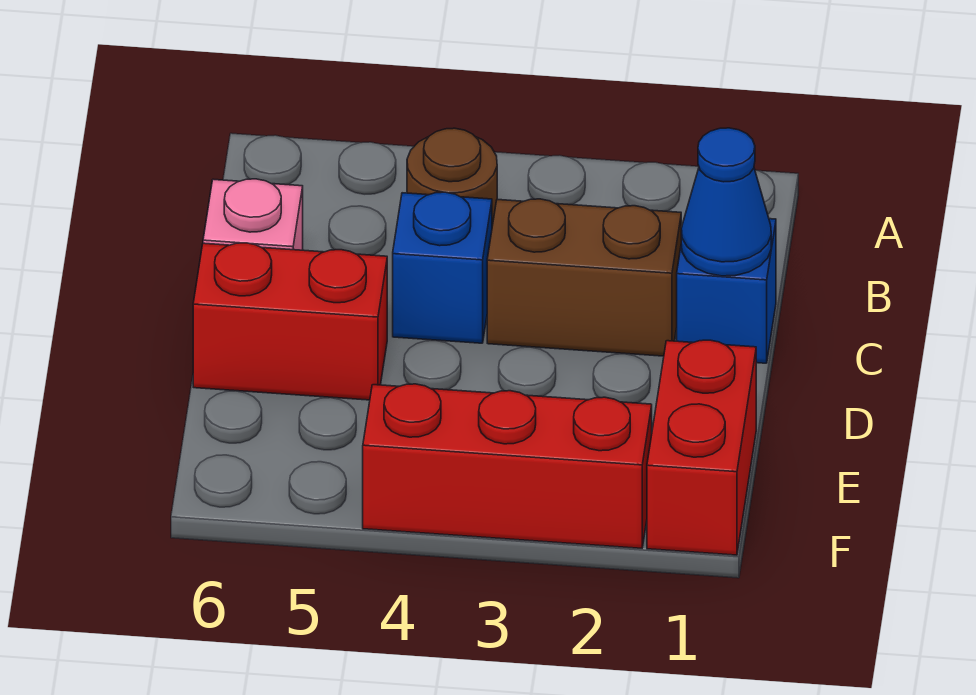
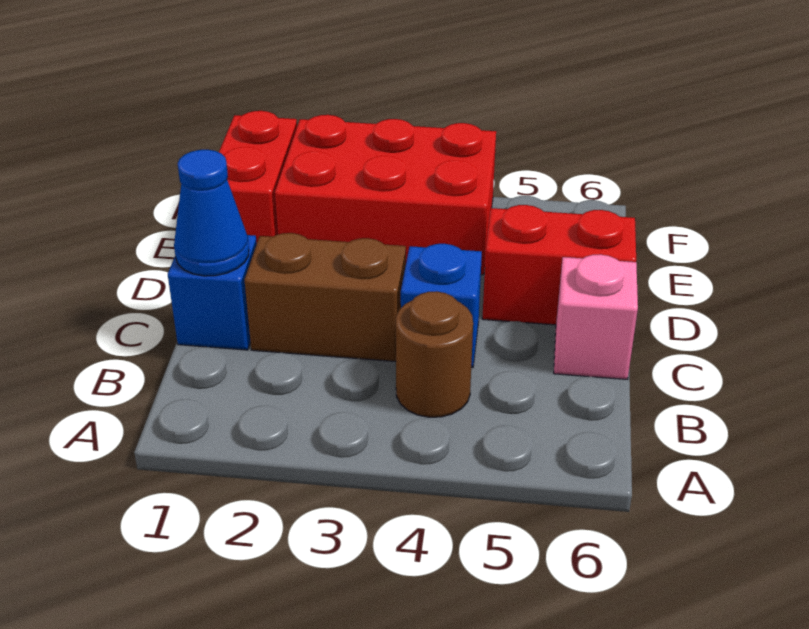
red brick F2:F4 level 1 -> red brick E2:F4 level 1

